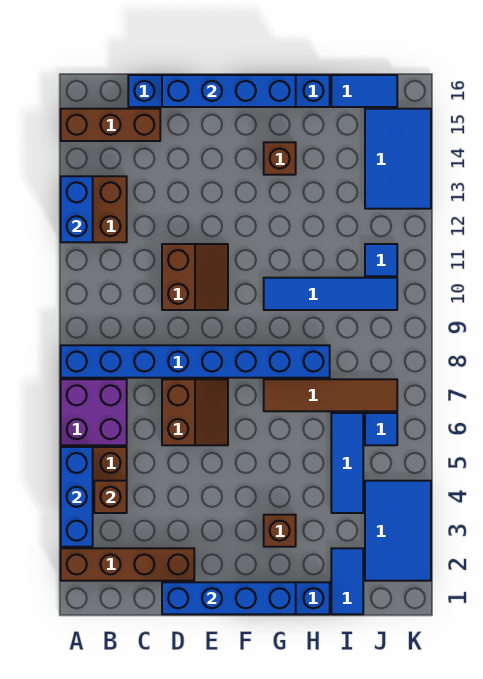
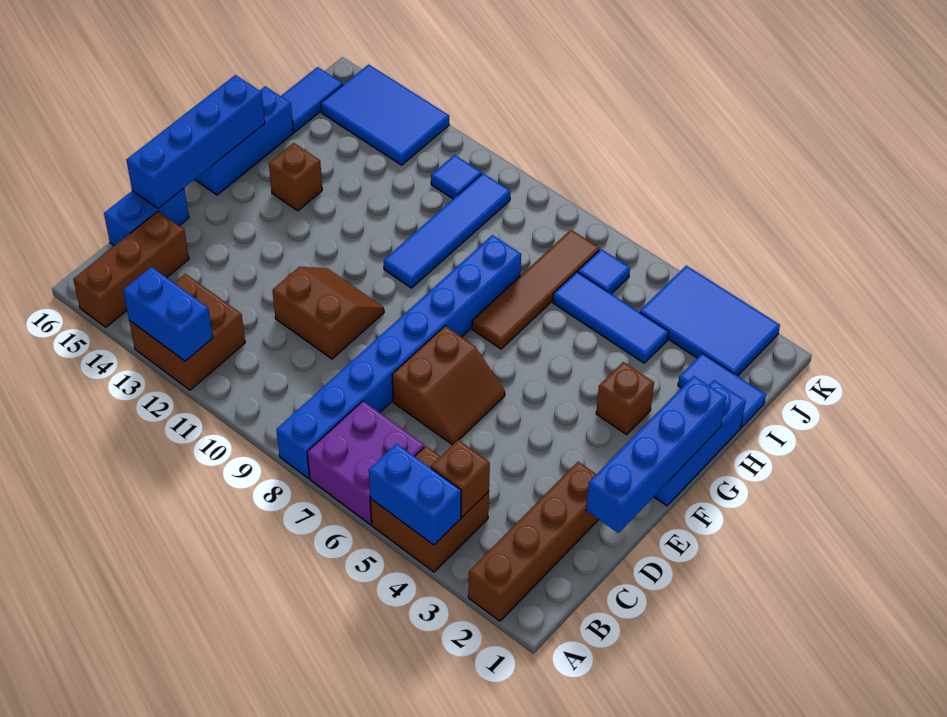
blue brick A3:A5 level 2 -> blue brick A4:A5 level 2
brown slope D6:E7 level 1 top D -> brown slope D6:E7 level 1 top 7

